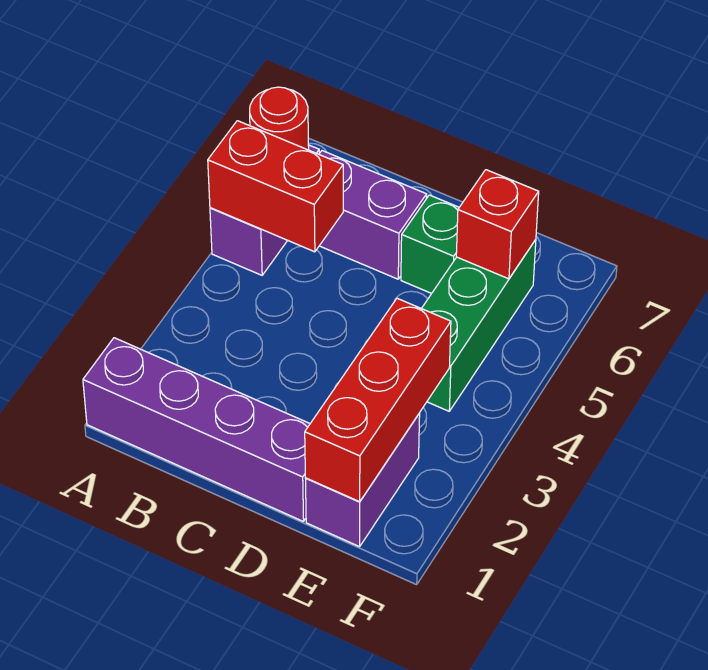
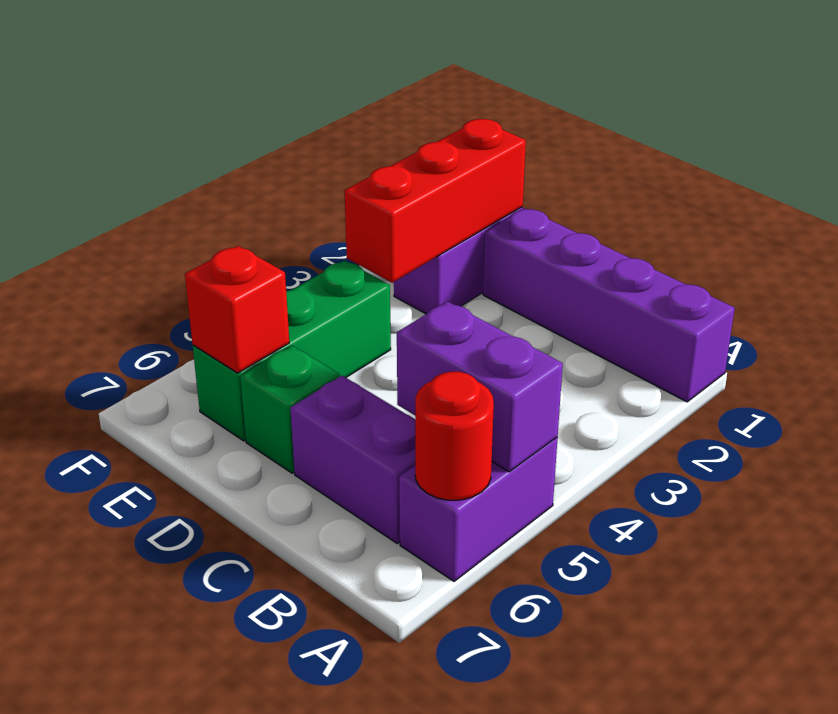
red brick A5:B5 level 2 -> purple brick A5:B5 level 2

